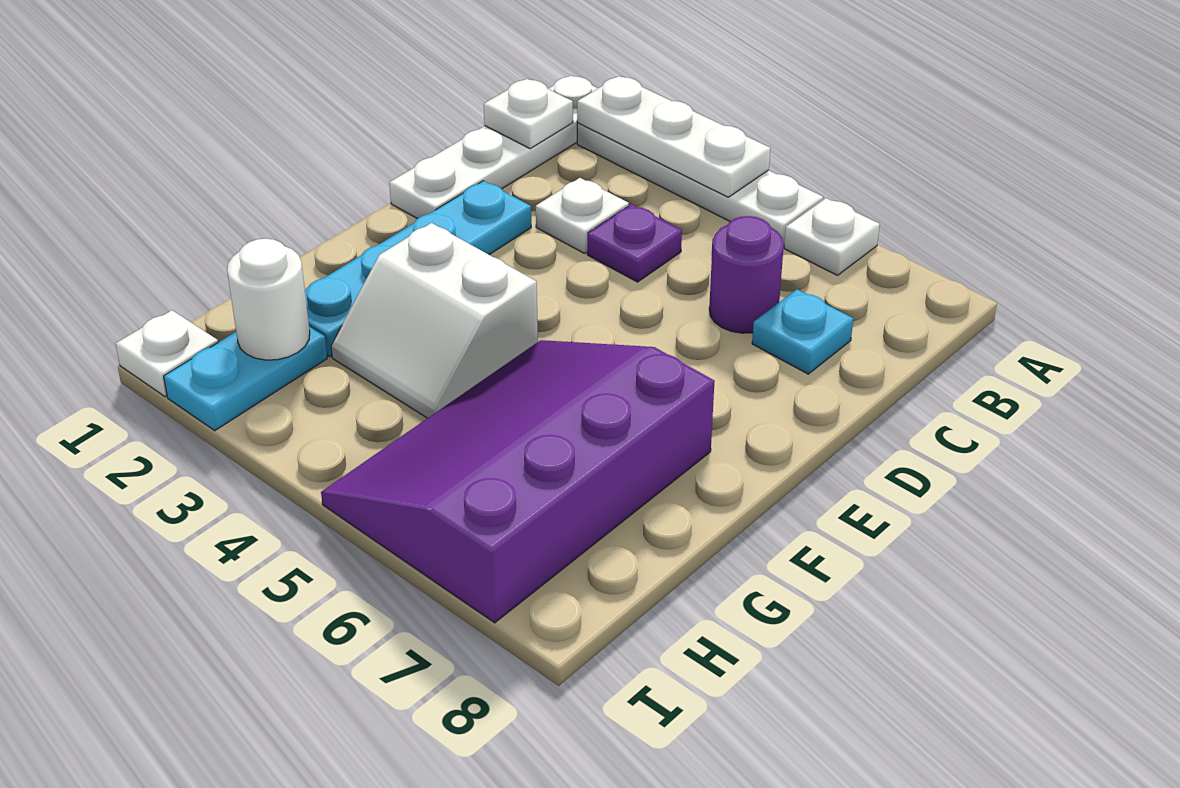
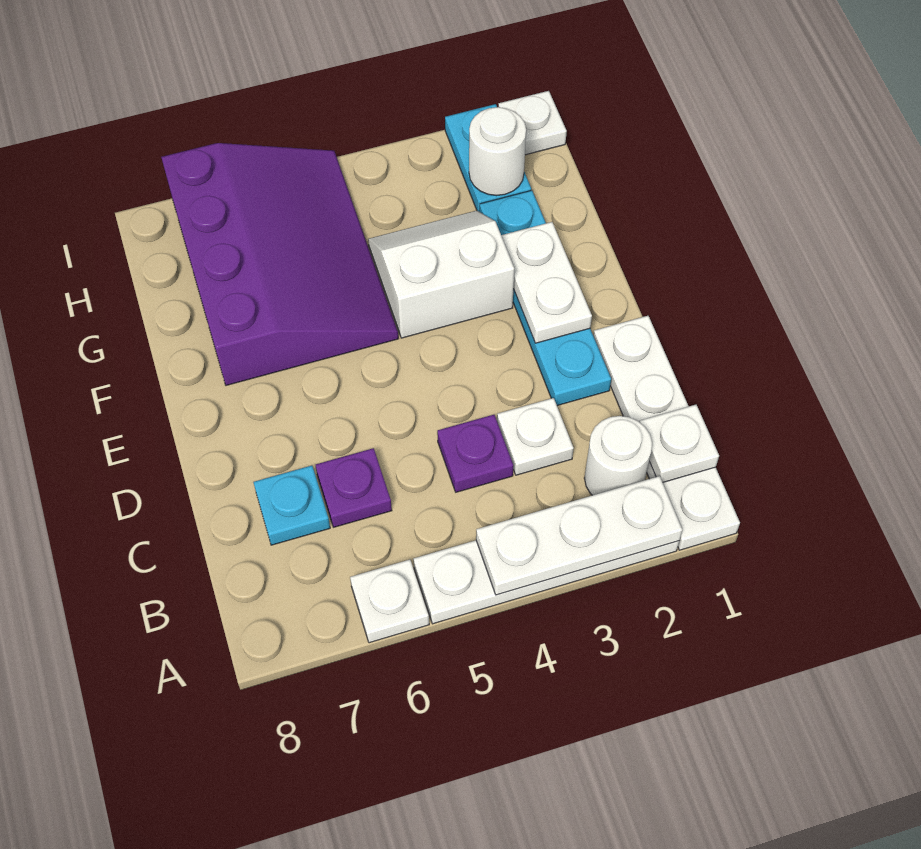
none -> white round brick B2 level 1
purple round brick C6 level 1 -> purple plate C6 level 1
none -> white plate E2:F2 level 2

